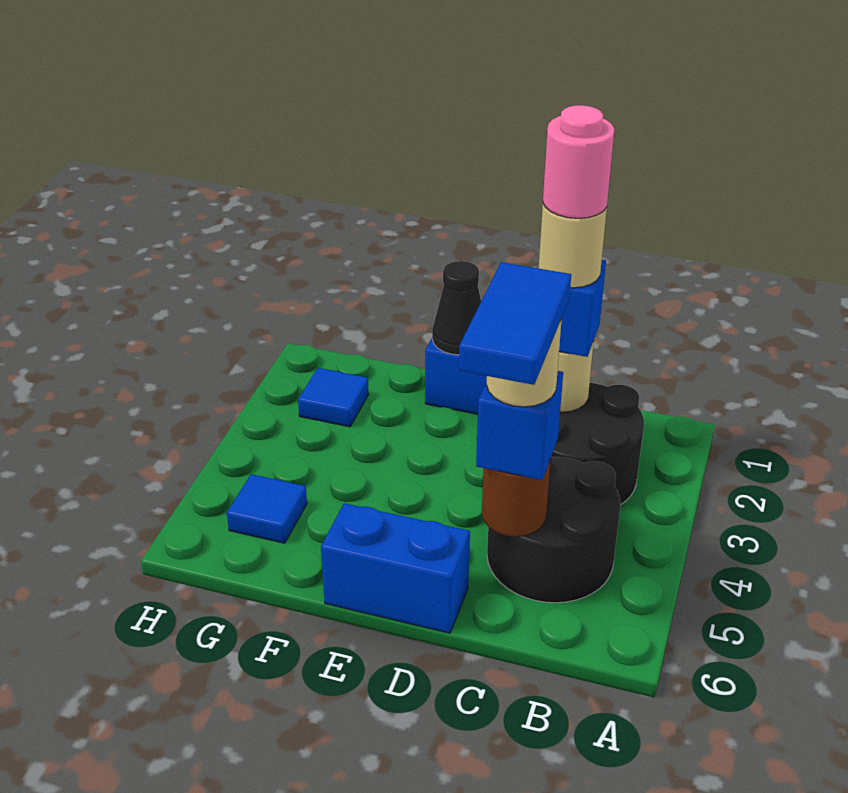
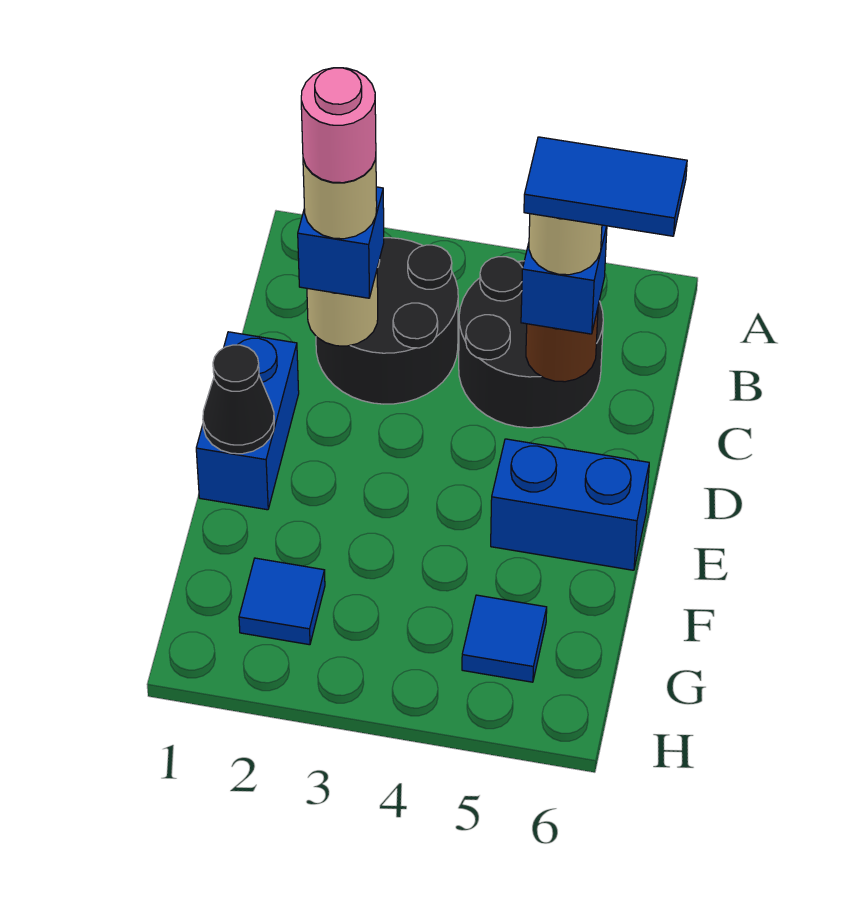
blue brick D6:E6 level 1 -> blue brick E5:E6 level 1

